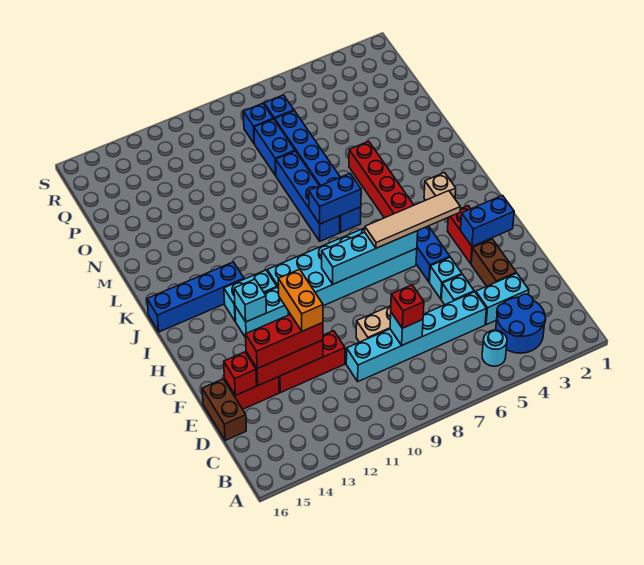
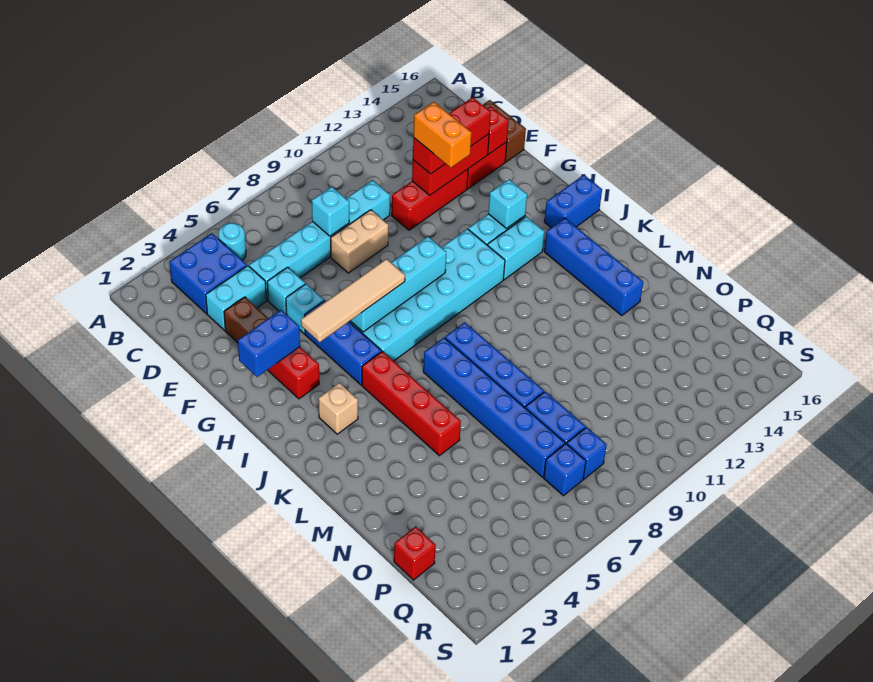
blue round brick B3:C4 level 1 -> blue brick B3:C4 level 1
red brick D8 level 3 -> red brick P1 level 1
blue brick J13:J16 level 1 -> blue brick J14:M14 level 1
blue brick K7:K8 level 2 -> blue brick I15:I16 level 1

